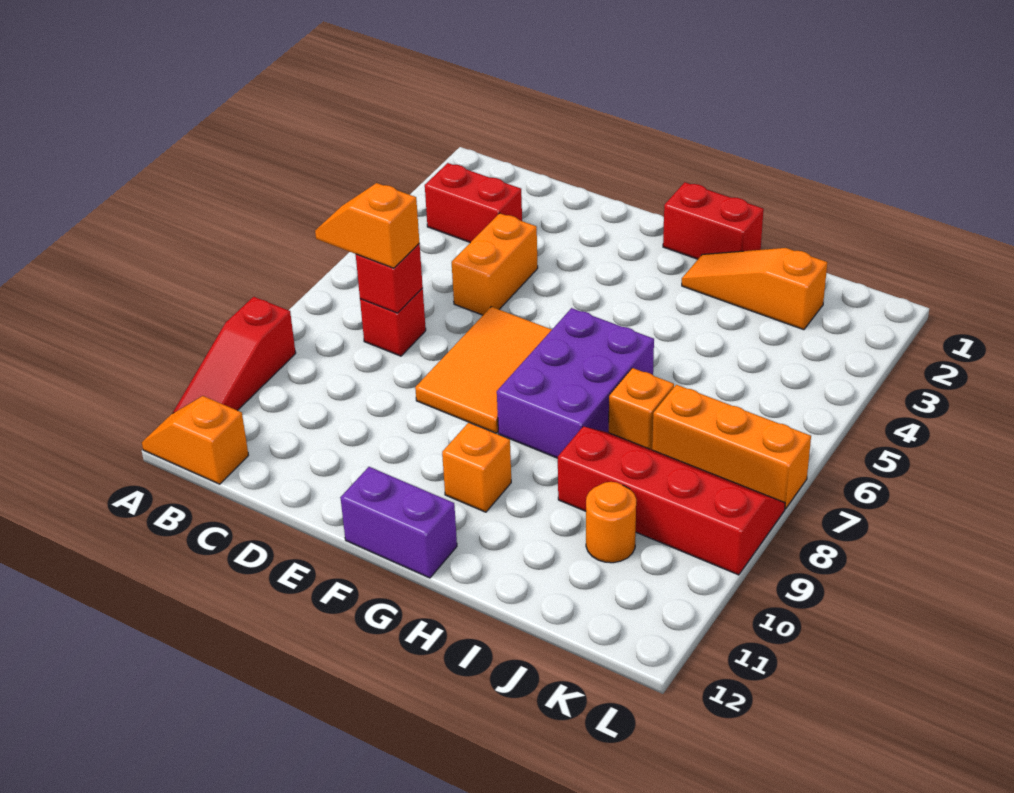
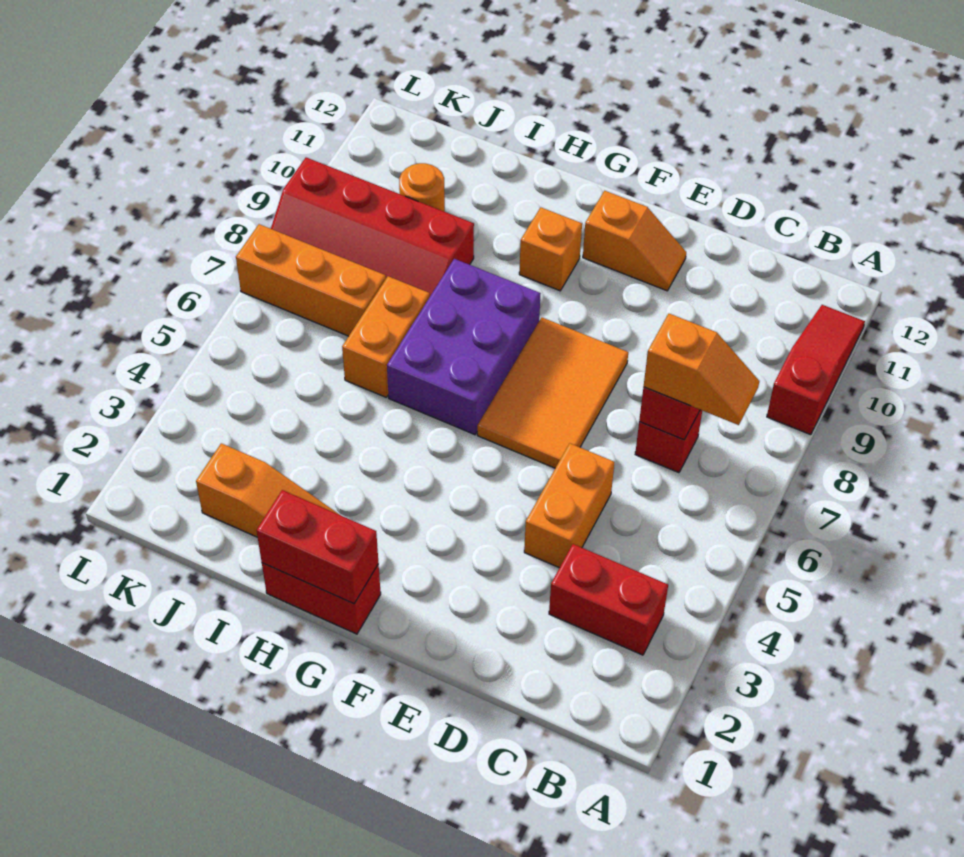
orange slope A12:B12 level 1 top B -> orange slope E11:F11 level 1 top F
purple brick F12:G12 level 1 -> none
none -> red brick G1:H1 level 2
orange brick I7 level 1 -> orange brick I6:I7 level 1

